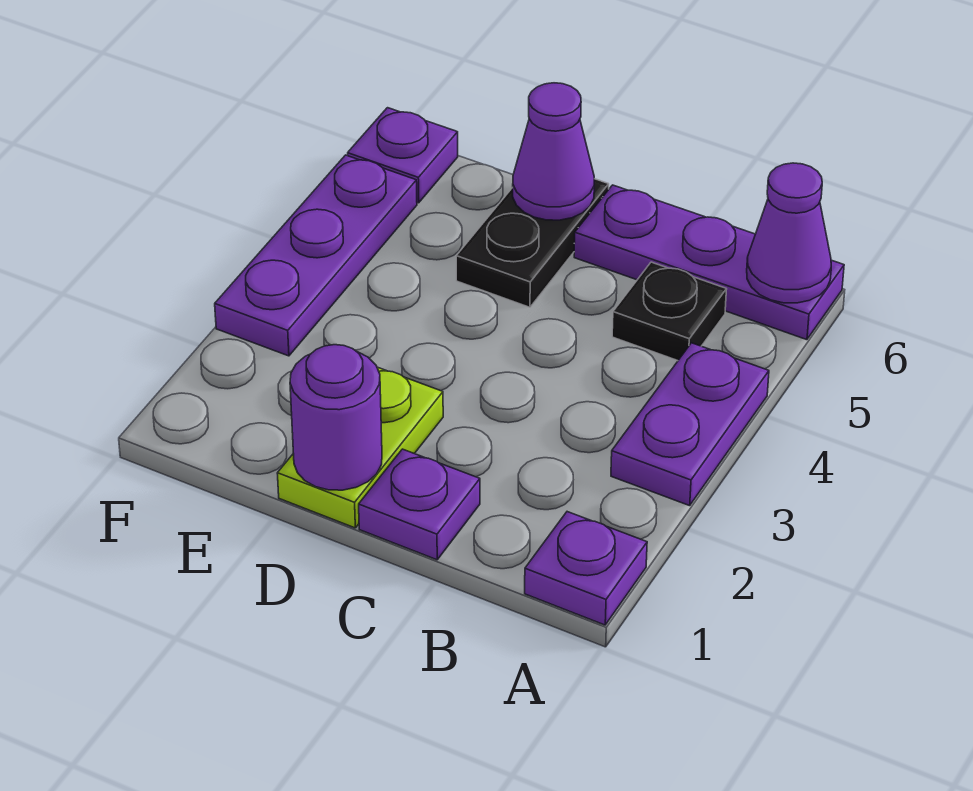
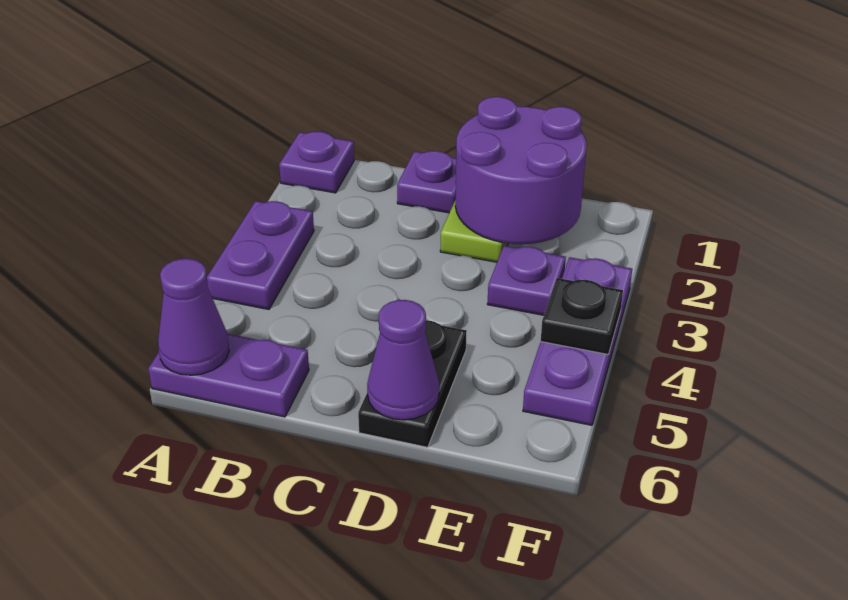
purple plate A6:C6 level 1 -> purple plate A6:B6 level 1
black plate B5 level 1 -> black plate F4 level 2
purple round brick D1 level 2 -> purple round brick D1:E2 level 2
purple plate F6 level 1 -> purple plate E3 level 1

